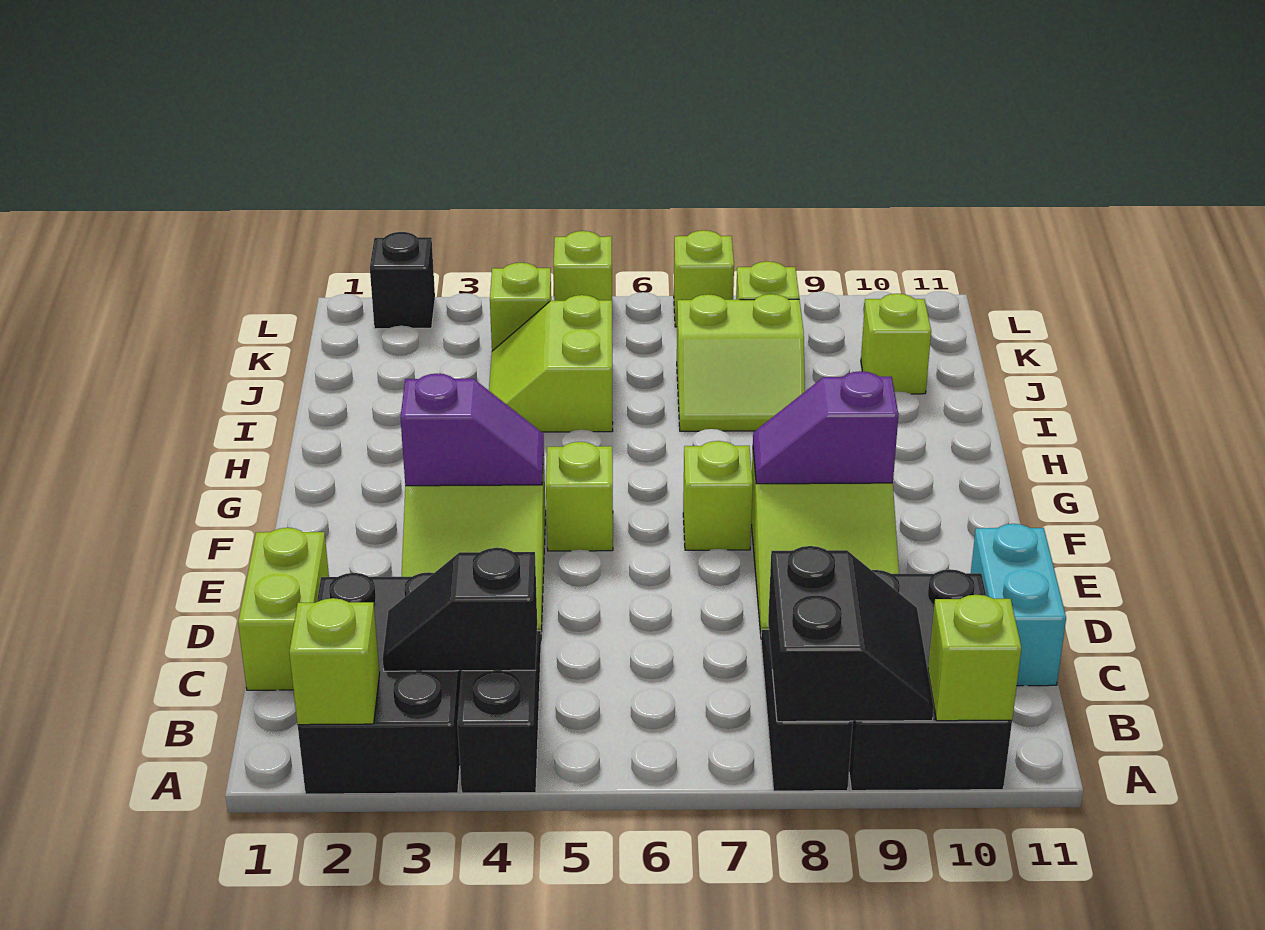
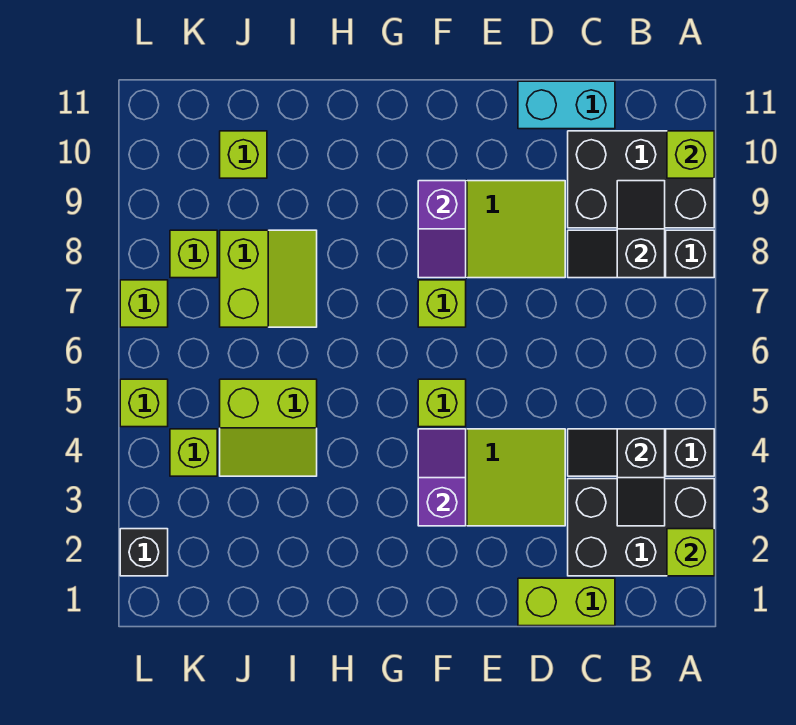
black slope A8:B9 level 2 top 8 -> black slope B8:B9 level 2 top 8

